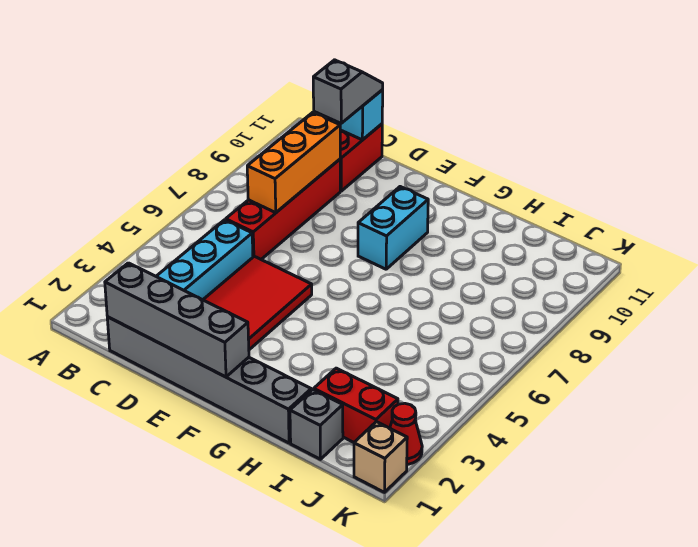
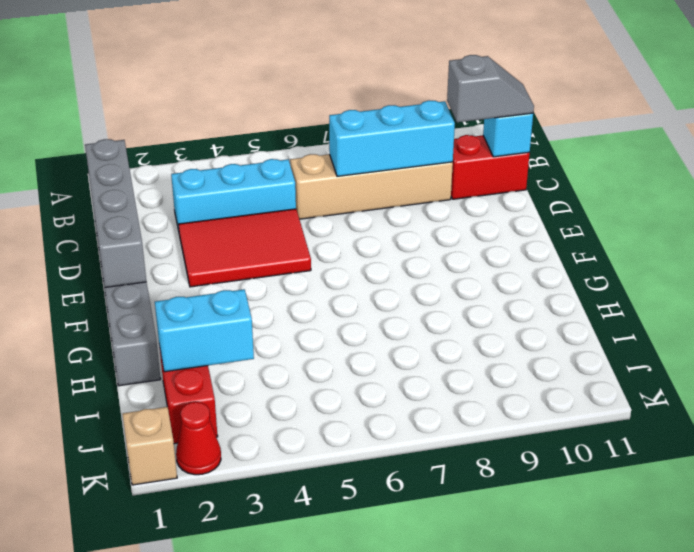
red brick C6:C9 level 1 -> tan brick C6:C9 level 1
orange brick C7:C9 level 2 -> cyan brick C7:C9 level 2
cyan brick F8:F9 level 1 -> cyan brick I2:I3 level 2
grey brick I1 level 1 -> none

